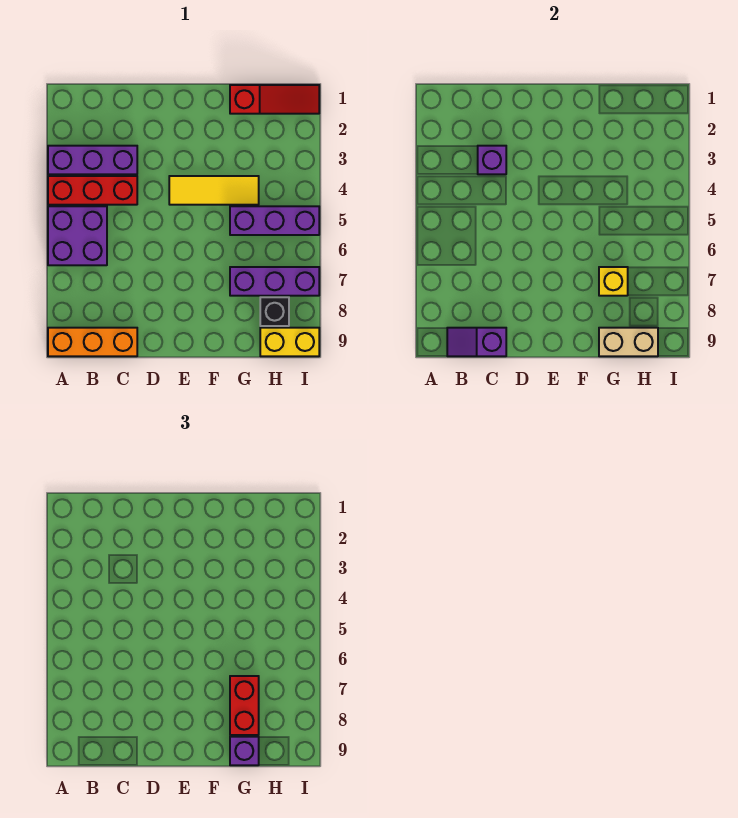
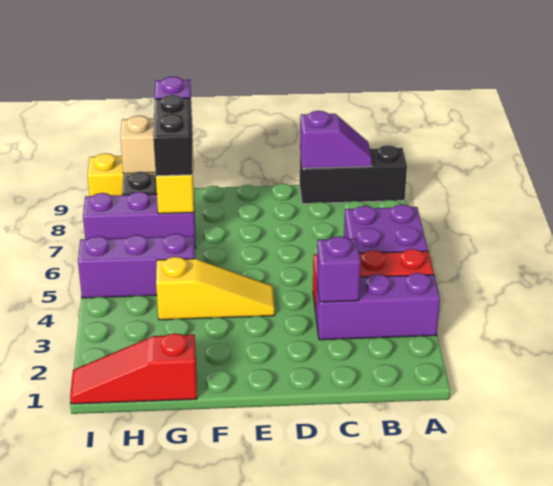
orange brick A9:C9 level 1 -> black brick A9:C9 level 1
yellow tile E4:G4 level 1 -> yellow slope E4:G4 level 1 top G
red brick G7:G8 level 3 -> black brick G7:G8 level 3

